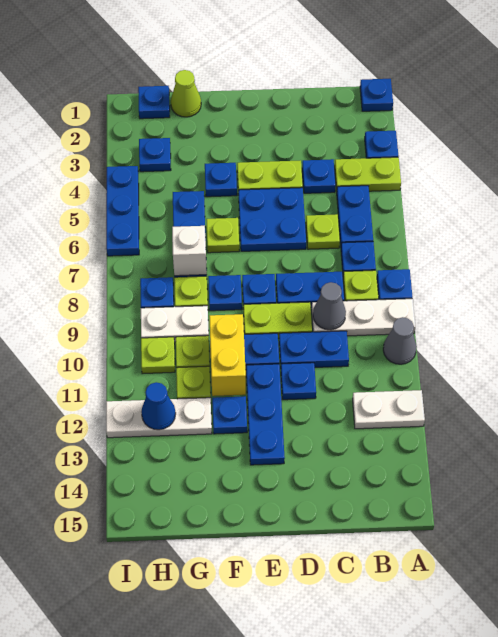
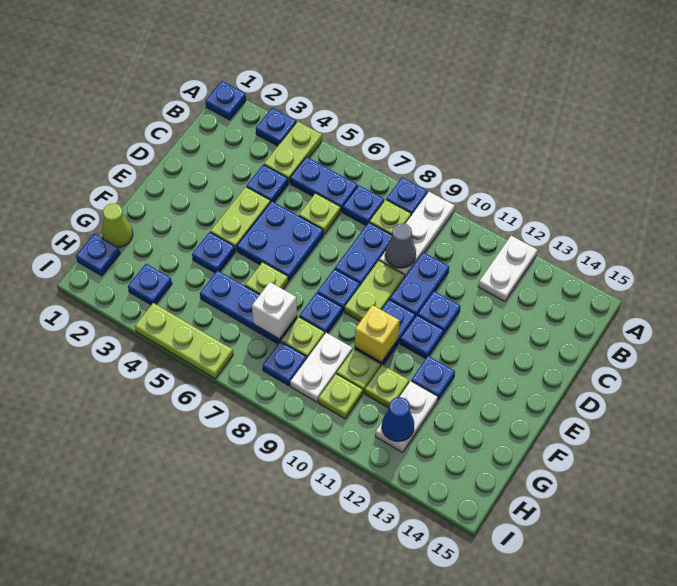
grey cone A10 level 1 -> none
blue plate E11:E13 level 1 -> blue plate E11 level 1
yellow brick F10:F11 level 2 -> yellow brick F10 level 2
white plate G12:I12 level 1 -> white plate G12:H12 level 1
blue plate I4:I6 level 1 -> lime plate I4:I6 level 1

